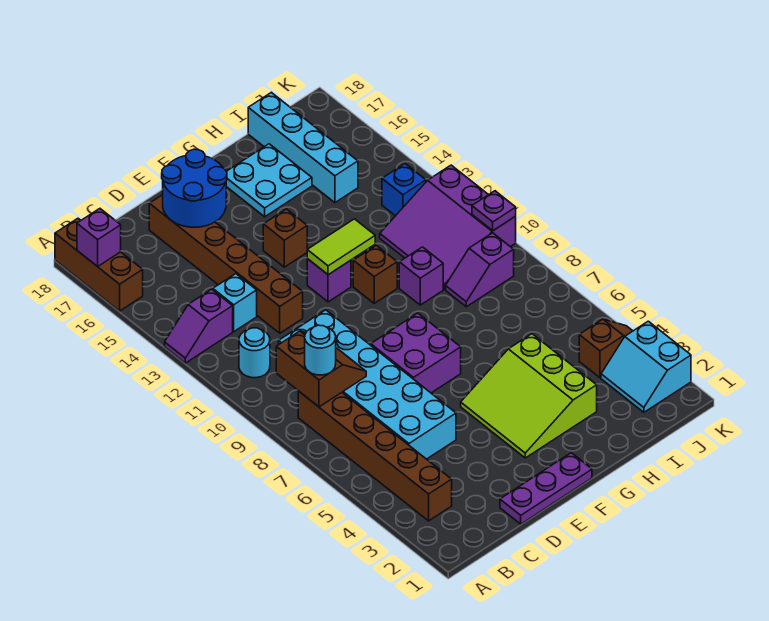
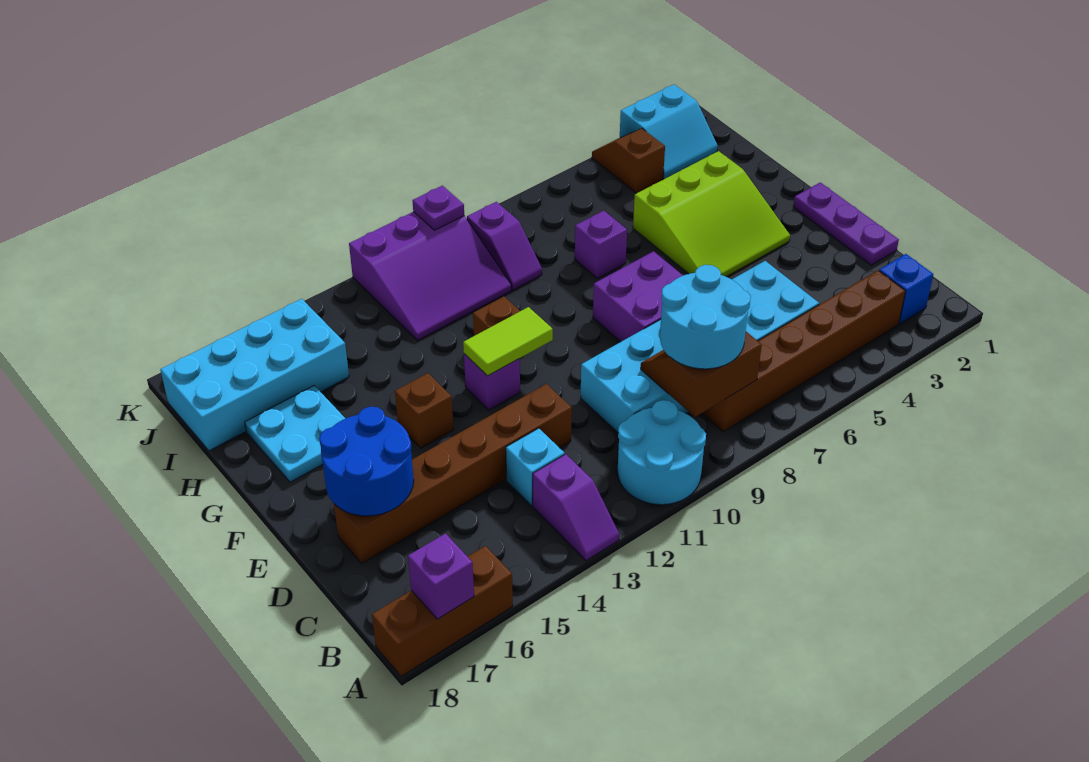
cyan round brick B8 level 3 -> cyan round brick B8:C9 level 3
cyan round brick B11 level 1 -> cyan round brick A10:B11 level 1
lime tile F12:G12 level 2 -> lime tile F11:F12 level 2
purple brick H10 level 1 -> purple brick H7 level 1
cyan brick I15:I18 level 1 -> cyan brick I15:J18 level 1
blue brick J13 level 1 -> blue brick B2 level 1

